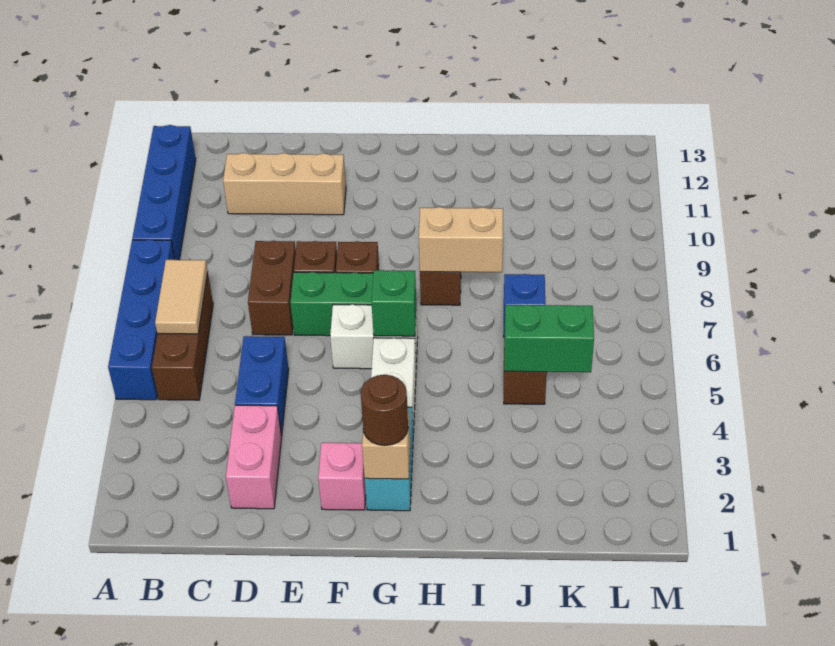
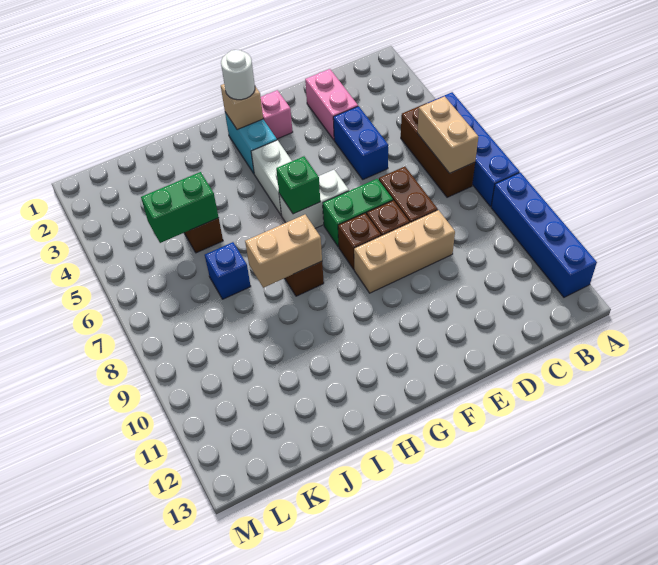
tan tile B6:B7 level 2 -> tan brick B6:B7 level 2
tan brick C11:E11 level 1 -> tan brick D9:F9 level 1
brown round brick G2 level 3 -> white round brick G2 level 3

